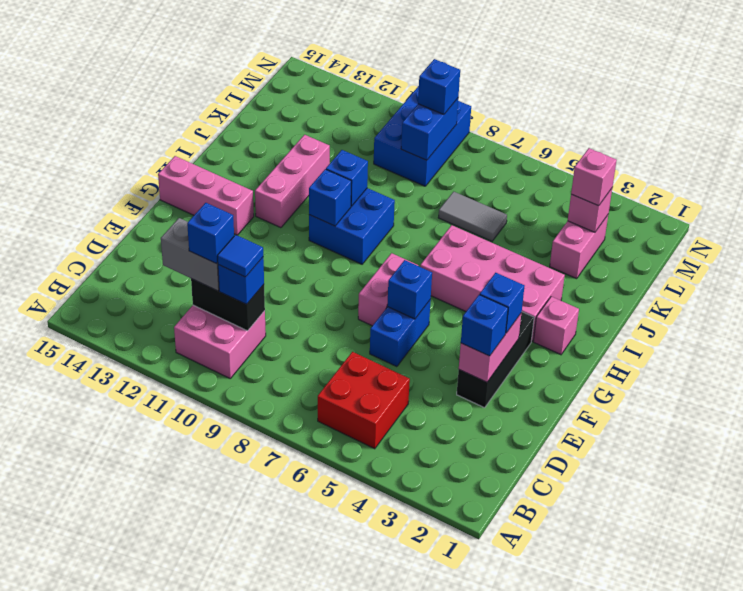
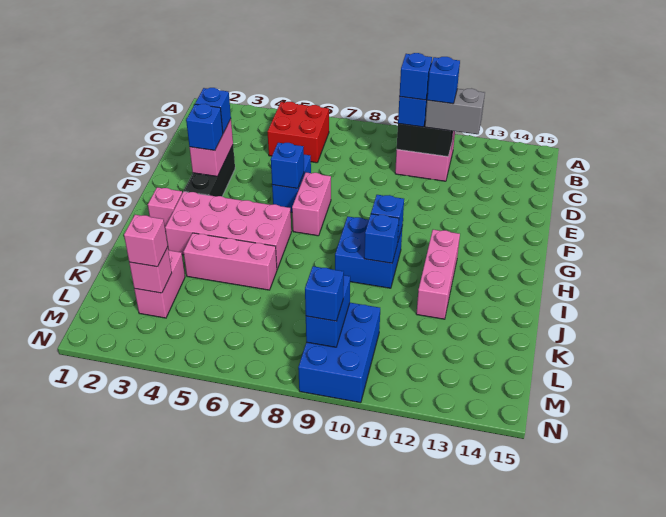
blue tile C10 level 4 -> blue brick C10 level 4
pink brick G13:G15 level 1 -> pink brick J4:J6 level 1
grey tile K6:K7 level 1 -> none

